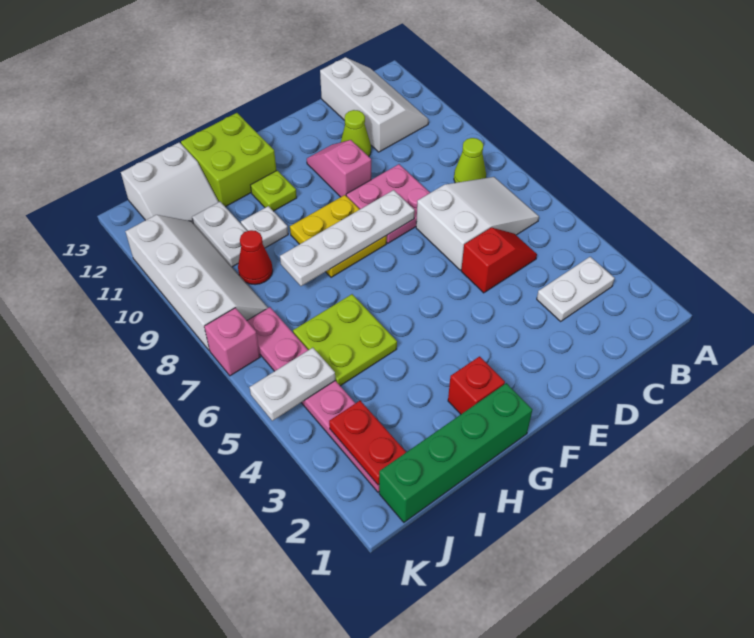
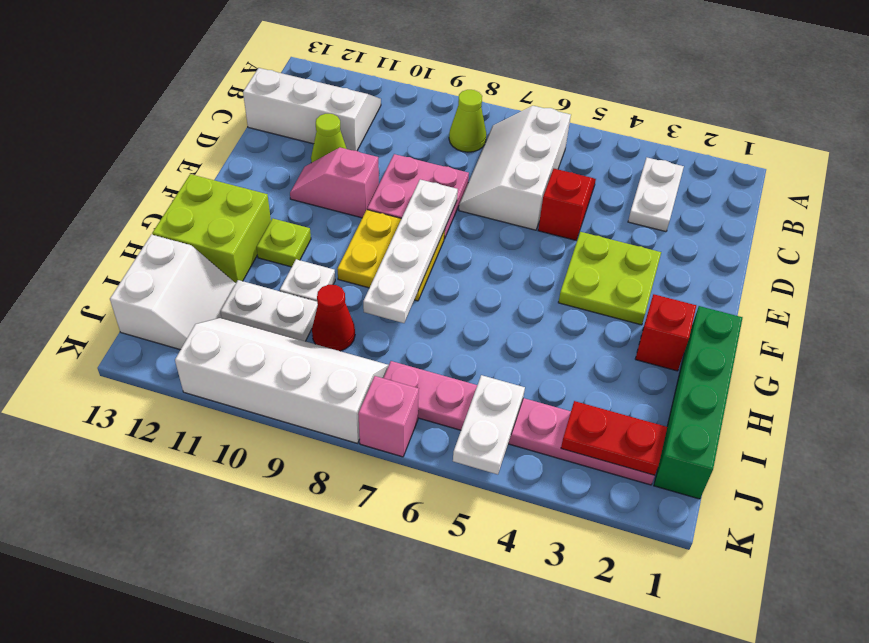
white slope B6:D7 level 1 top D -> white slope B6:D7 level 1 top 6
lime plate H5:I6 level 1 -> lime plate E3:F4 level 1

